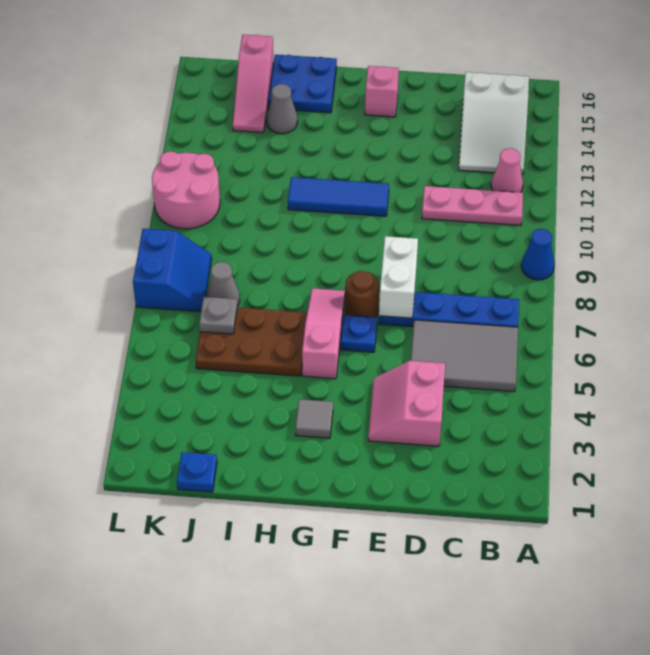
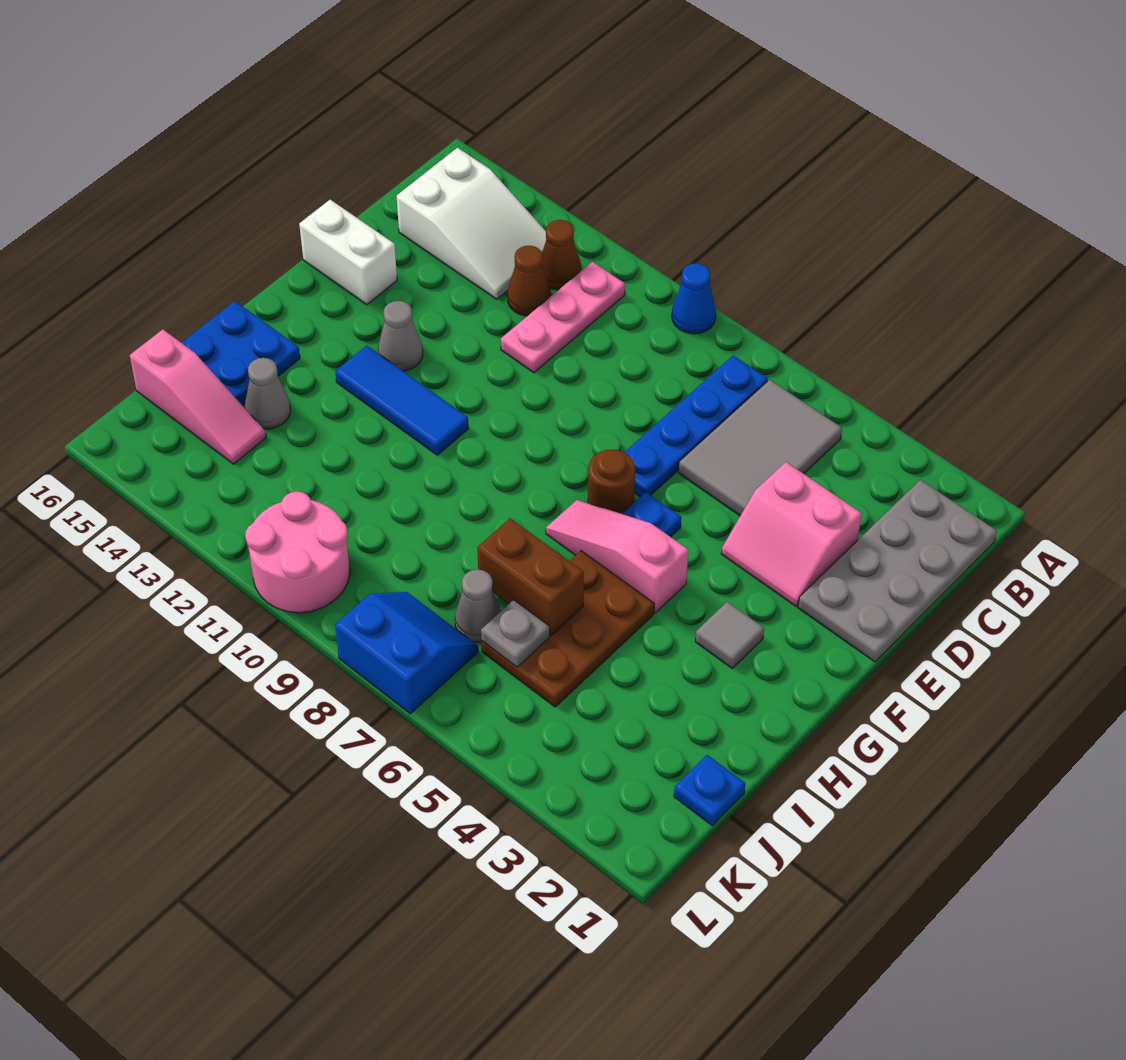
none -> grey plate B1:E2 level 1
pink cone B12 level 1 -> brown cone B12 level 1
none -> brown cone C12 level 1
white brick E7:E8 level 2 -> white brick E15:E16 level 1
blue tile F11:H11 level 1 -> blue tile G11:G13 level 1
none -> grey cone F13 level 1
pink brick F15 level 1 -> none
none -> brown brick I6:I7 level 2

